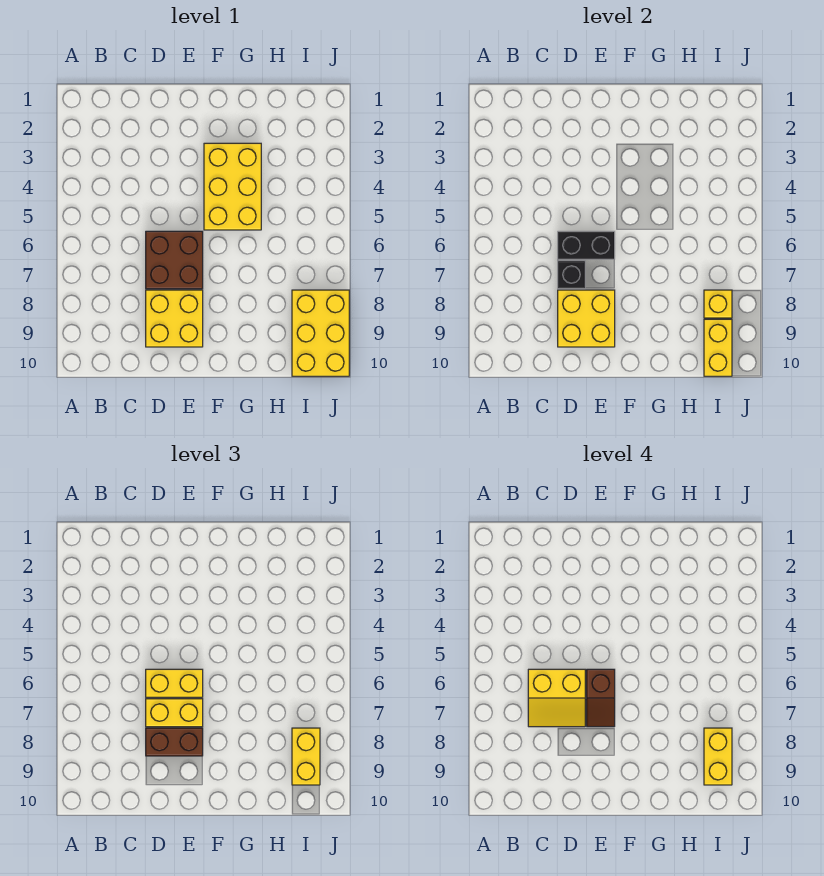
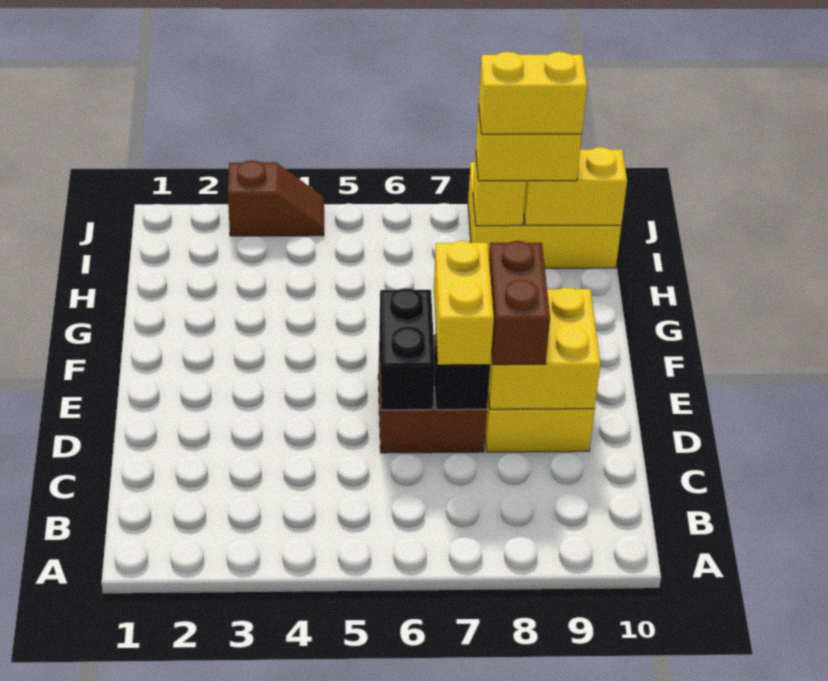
yellow slope C6:D7 level 4 top 6 -> none
yellow brick D6:E6 level 3 -> none
brown slope E6:E7 level 4 top 6 -> brown slope J3:J4 level 1 top 3
yellow brick F3:G5 level 1 -> none

